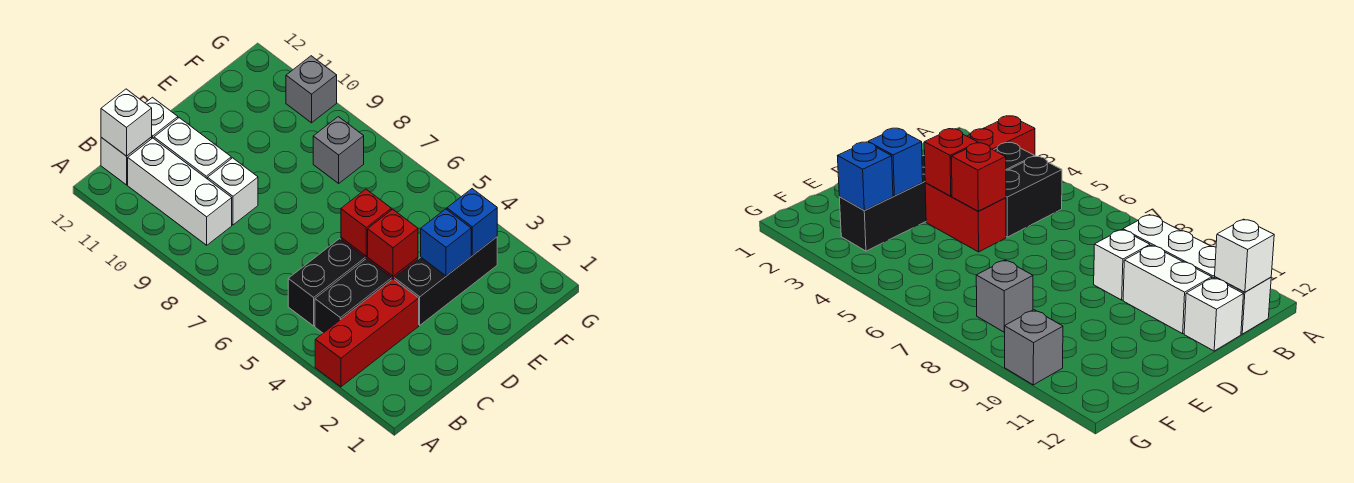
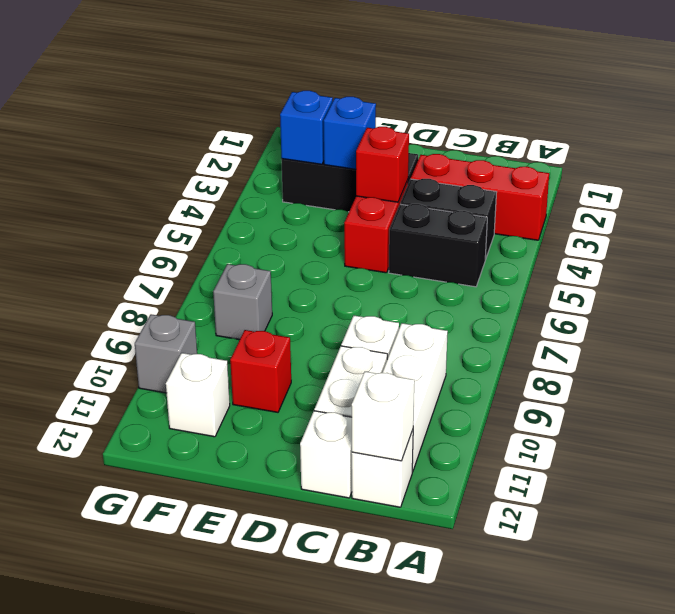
red brick D5 level 2 -> red brick E10 level 1
none -> white brick F11 level 1

